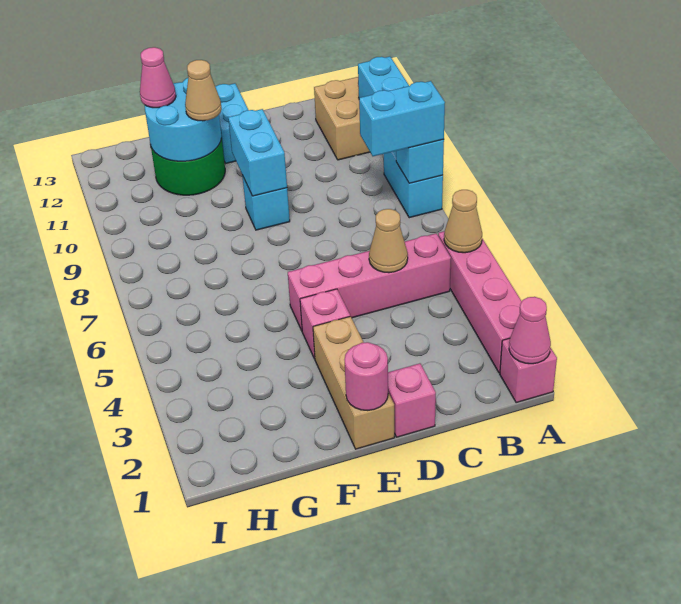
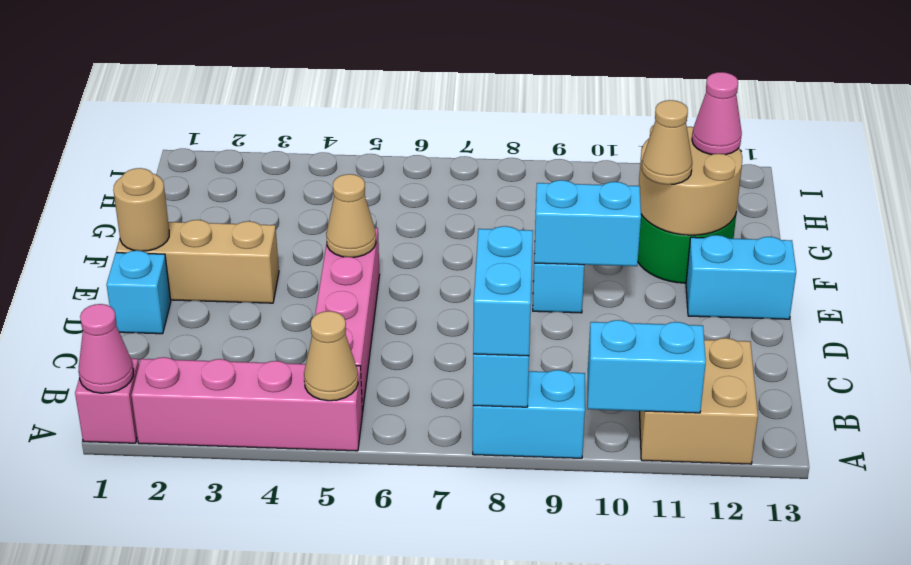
tan cone C5 level 2 -> tan cone E5 level 2
pink brick D1 level 1 -> cyan brick D1 level 1
pink round brick E1 level 2 -> tan round brick E1 level 2
pink brick E4 level 1 -> none
cyan round brick F11:G12 level 2 -> tan round brick F11:G12 level 2

